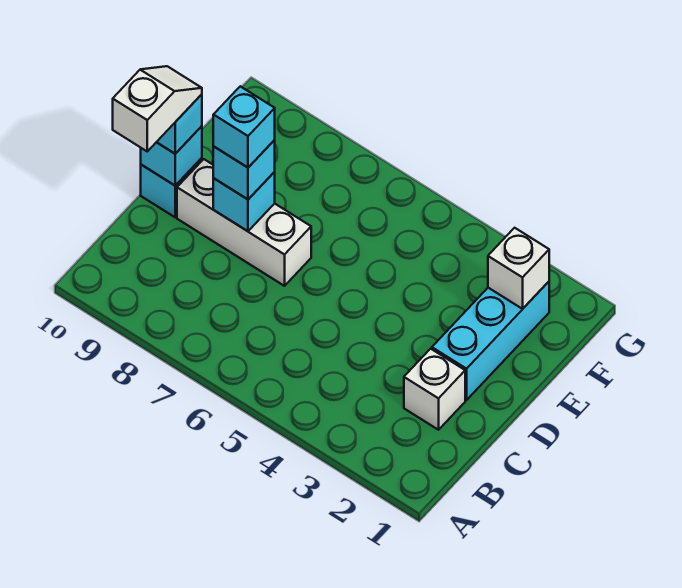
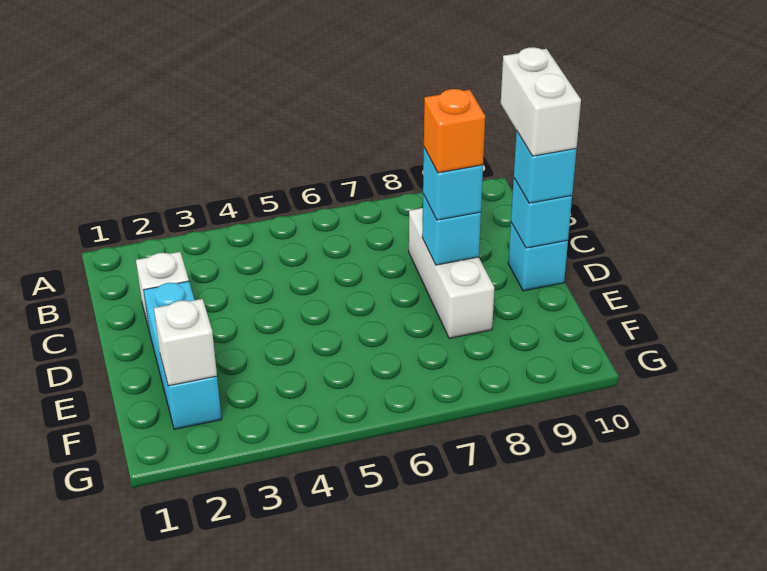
white slope C10:D10 level 4 top C -> white brick C10:D10 level 4
white brick D7:D9 level 1 -> white brick C8:E8 level 1
cyan brick D8 level 4 -> orange brick D8 level 4

